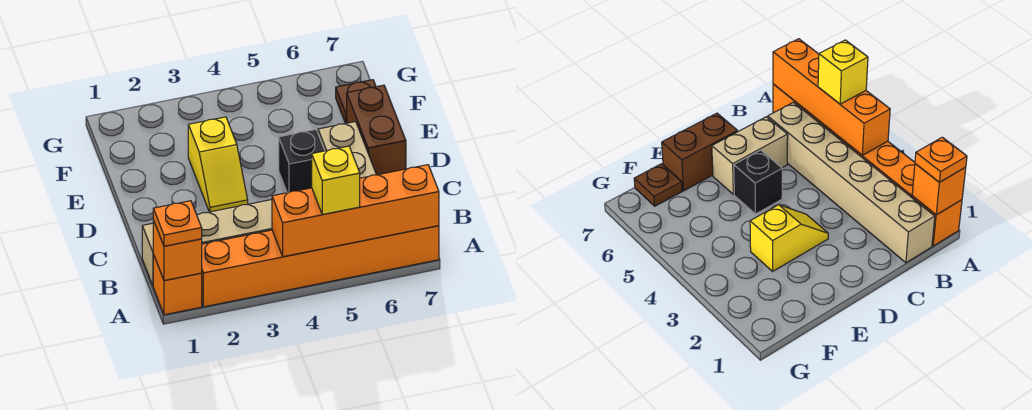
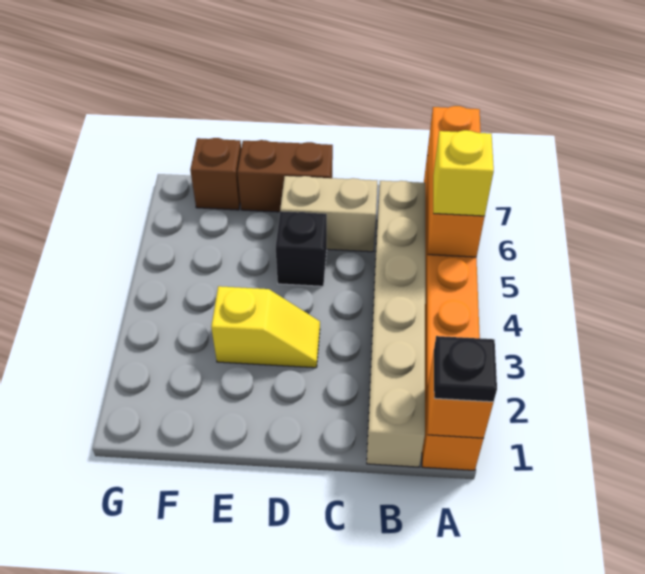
orange plate A1 level 3 -> black plate A1 level 3
orange brick A4:A7 level 2 -> orange brick A5:A7 level 2
brown plate F7 level 1 -> brown brick F7 level 1

